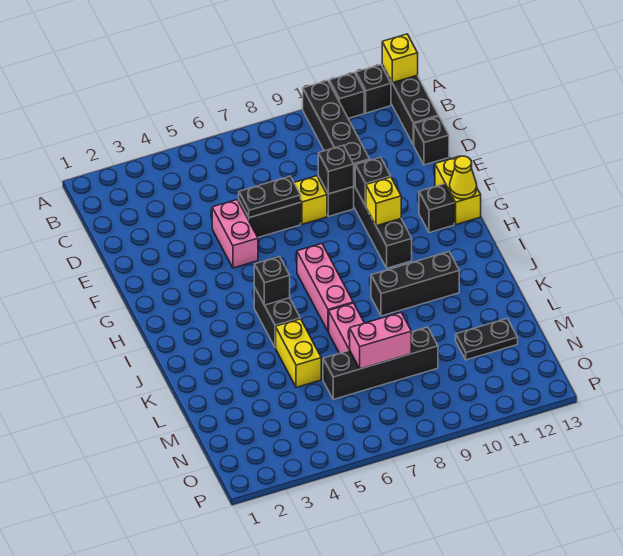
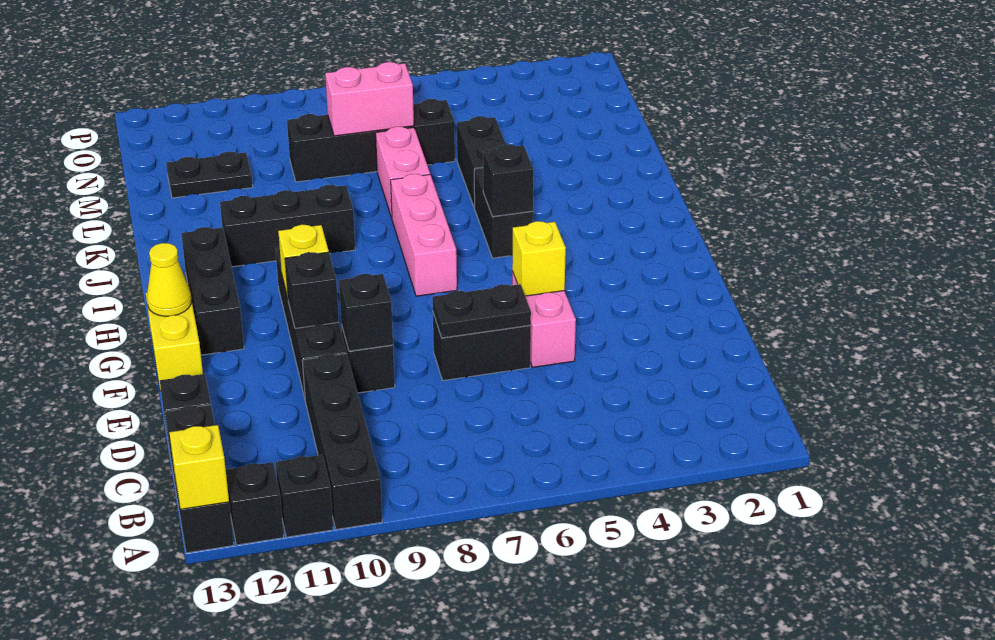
yellow brick E8 level 1 -> yellow brick F5 level 2
black brick G12 level 1 -> black brick G12:I12 level 1
yellow brick K5:L5 level 1 -> black brick K5:L5 level 1

